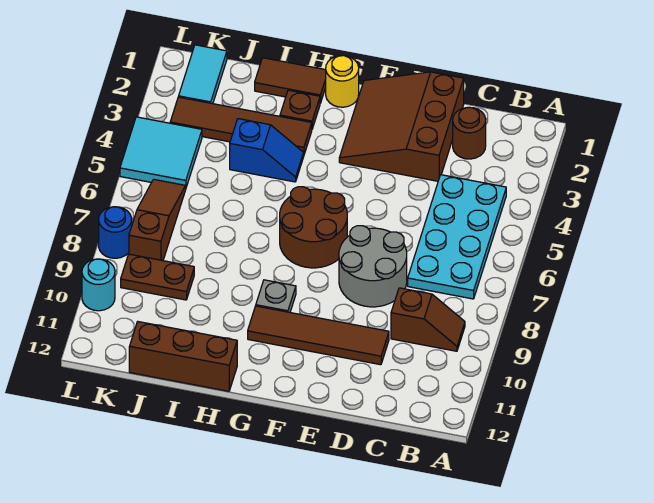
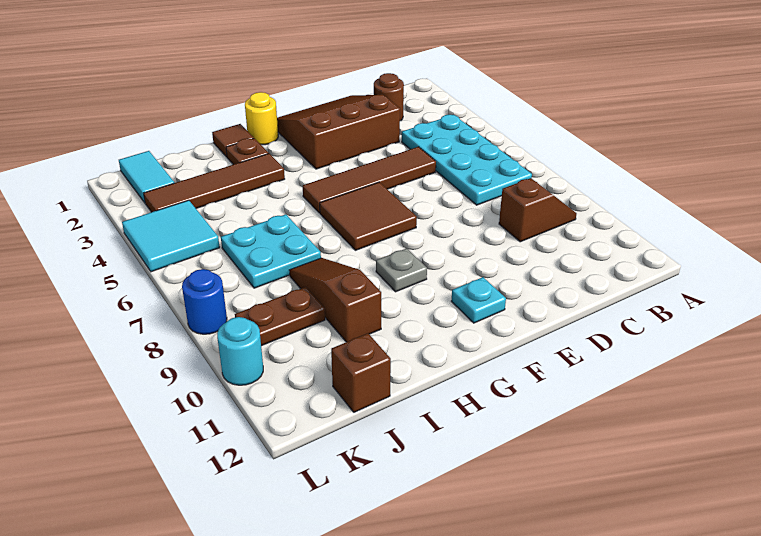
brown slope D1:F3 level 1 top D -> brown slope D1:F3 level 1 top 3
grey round brick D7:E8 level 1 -> none
brown tile D10:G10 level 1 -> brown tile D5:G5 level 1
brown round brick F6:G7 level 1 -> brown tile F6:G7 level 1
none -> cyan plate F11 level 1
brown tile H1:I1 level 1 -> brown tile H1 level 1
blue slope H4:I4 level 1 top I -> none
brown brick H12:J12 level 1 -> brown brick J12 level 1
none -> cyan plate I6:J7 level 1
brown slope K6:K8 level 1 top 8 -> brown slope I8:I10 level 1 top 10

